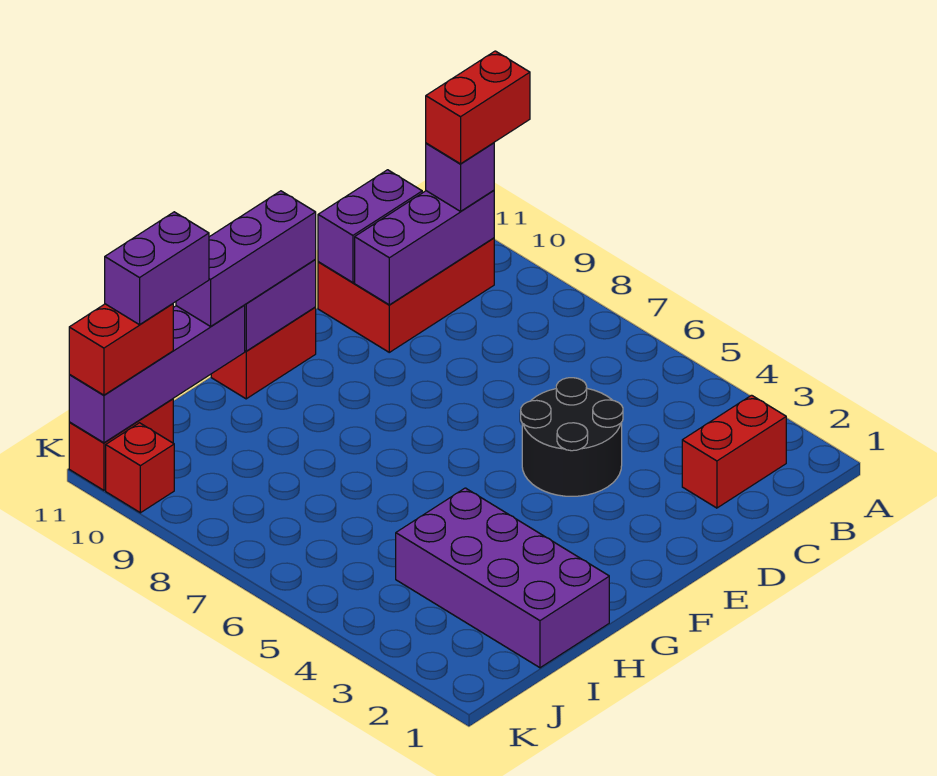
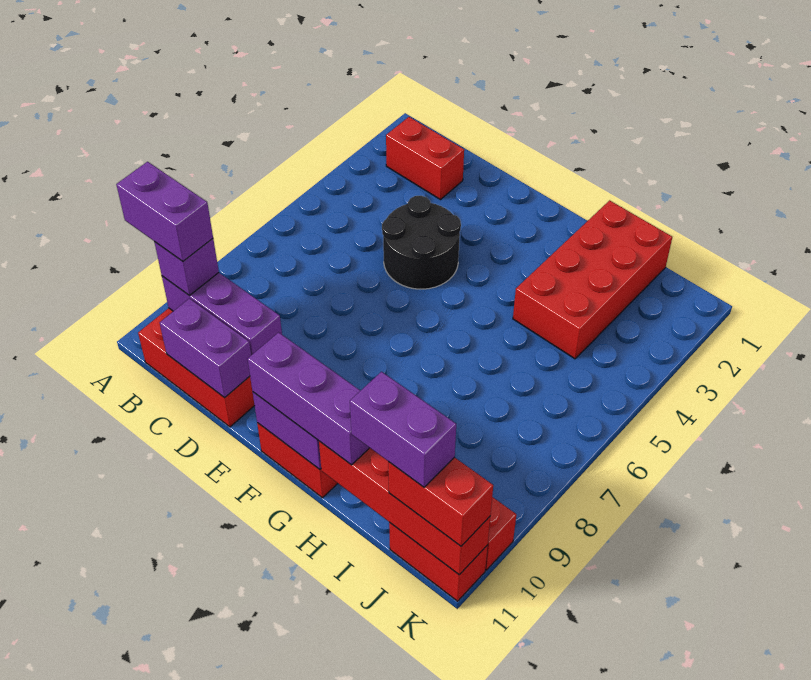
red brick A10:B10 level 4 -> purple brick A10:B10 level 4
purple brick H1:I4 level 1 -> red brick H1:I4 level 1
purple brick H11:K11 level 2 -> red brick H11:K11 level 2

